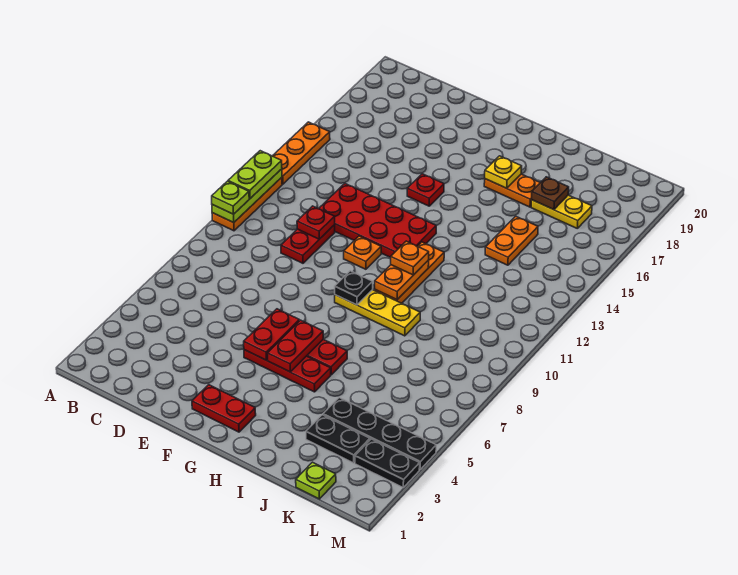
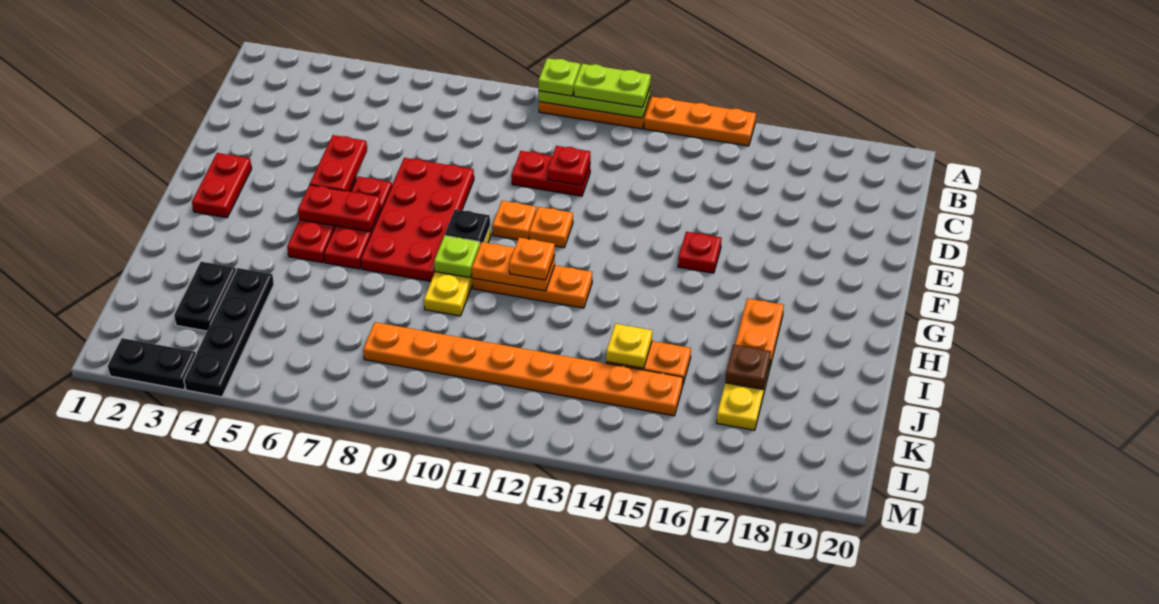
red plate D12:G13 level 1 -> red plate E7:H8 level 1
red plate F5:F6 level 2 -> red plate E5:F5 level 2
none -> orange plate F10 level 1
yellow plate H17 level 2 -> yellow plate J14 level 2
lime plate K1 level 1 -> lime plate H9 level 2
none -> orange plate K8:K15 level 1
black plate L3:M3 level 1 -> black plate M2:M3 level 1

